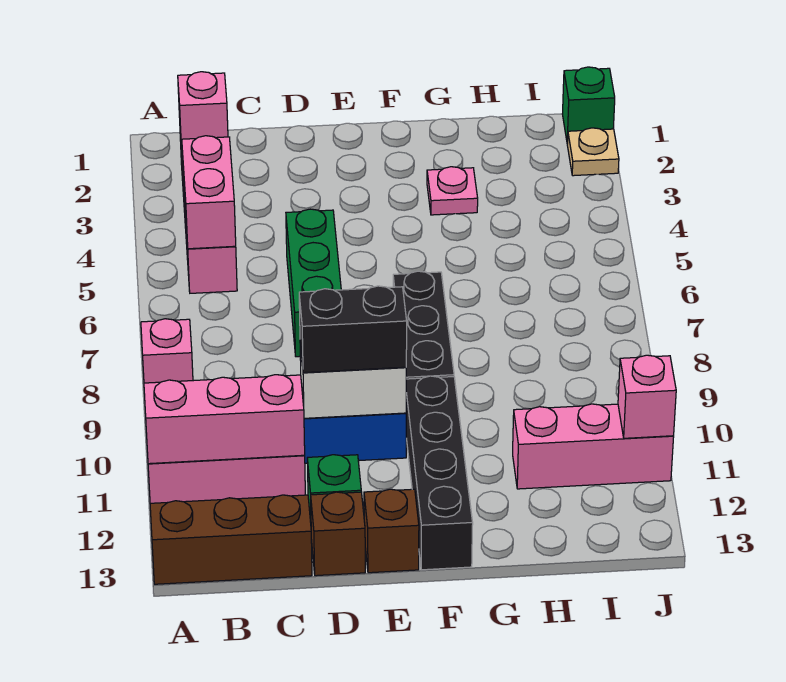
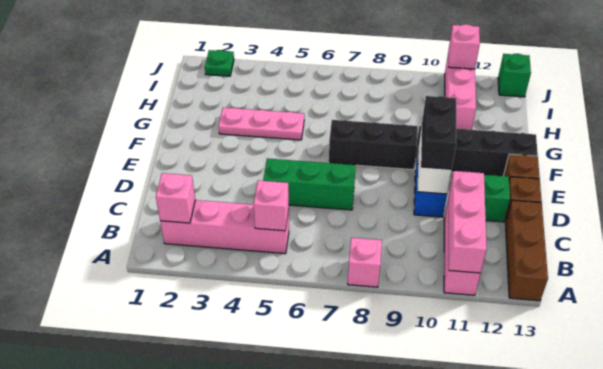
pink brick B4:B5 level 2 -> pink brick B5 level 2
pink plate G3 level 1 -> pink plate G3:G5 level 1
green brick J1 level 1 -> green brick J13 level 1
tan plate J2 level 1 -> green plate J2 level 1

